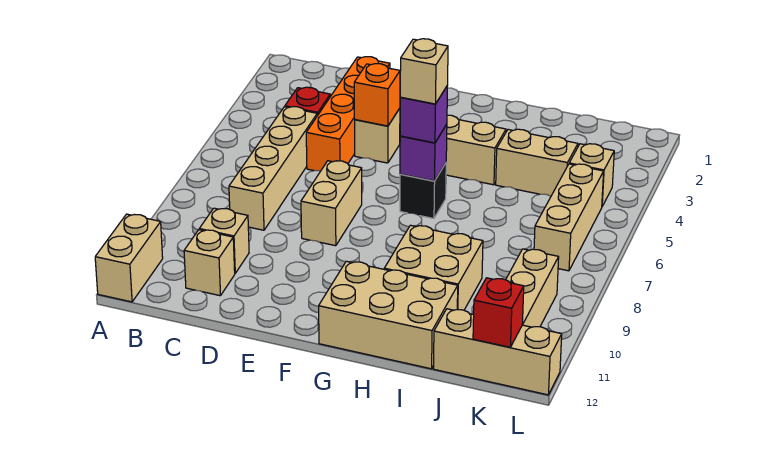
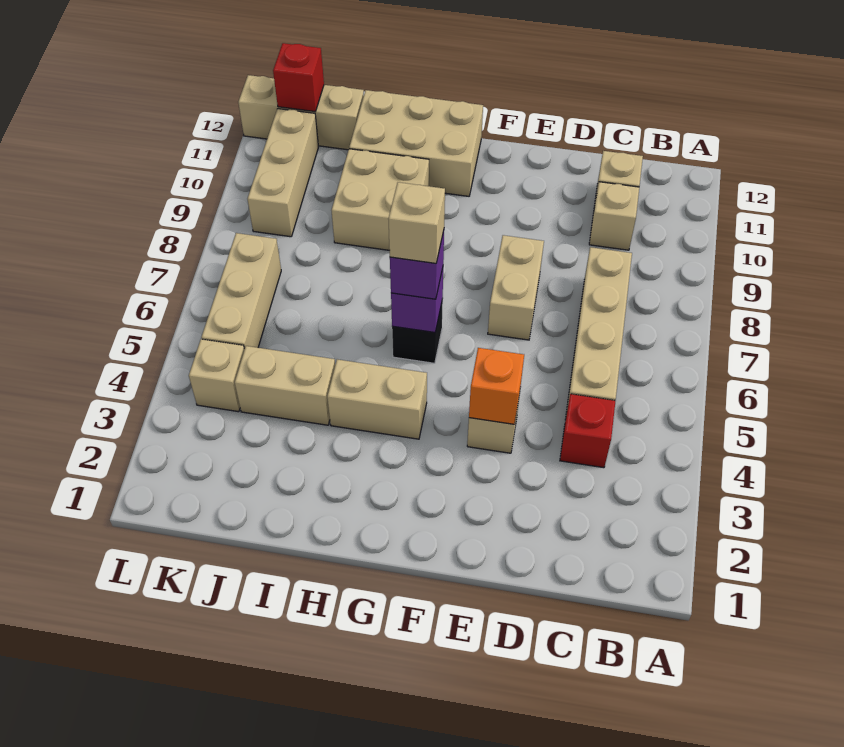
tan brick A11:A12 level 1 -> none
orange brick D2:D5 level 1 -> none

